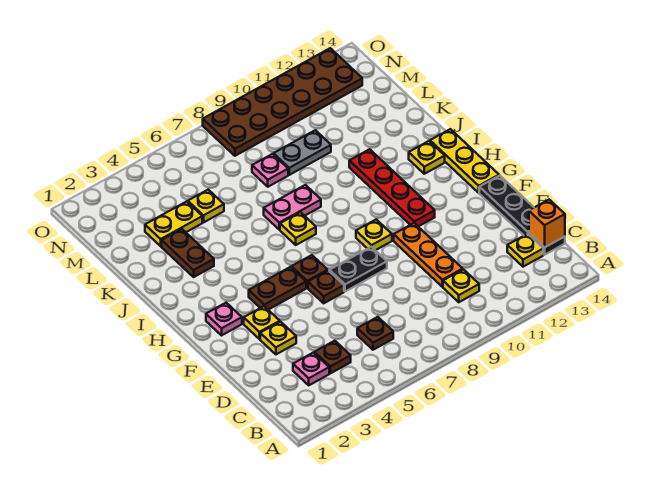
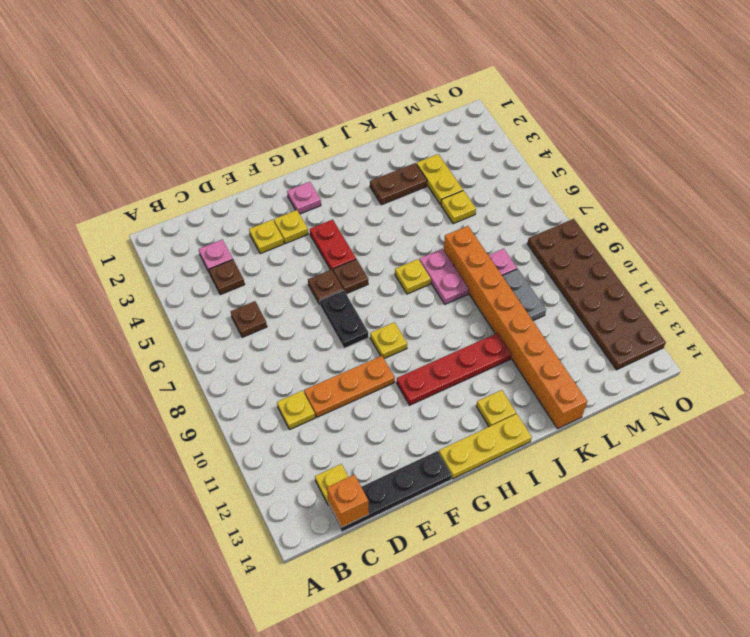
brown plate G4:G5 level 1 -> red plate G4:G5 level 1
none -> orange brick K7:K14 level 1

